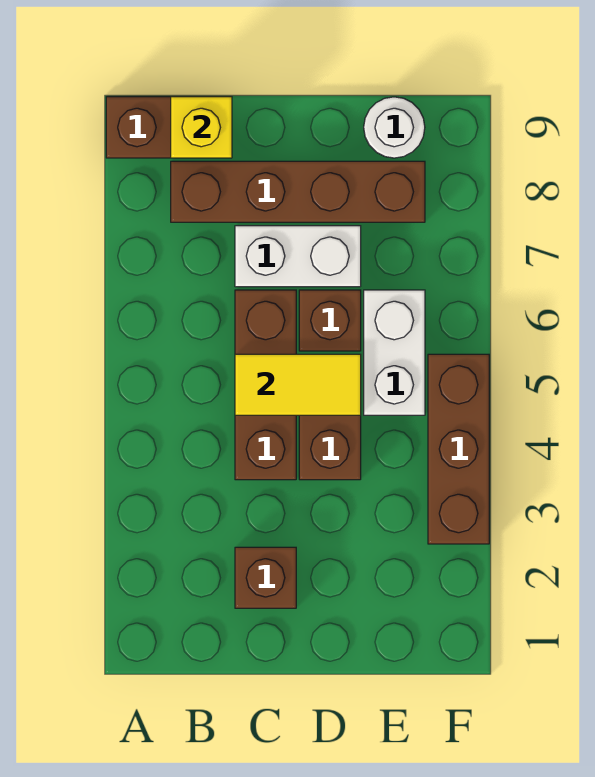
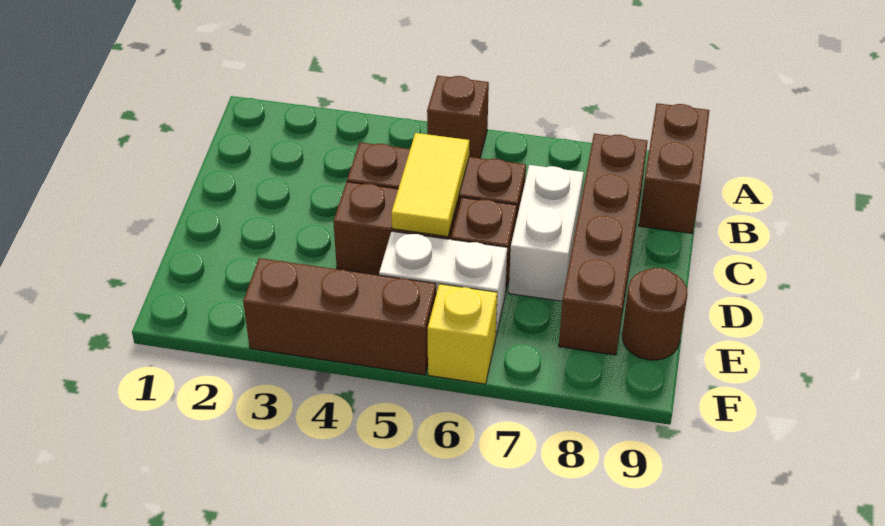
yellow brick B9 level 2 -> yellow brick F6 level 1
brown brick C2 level 1 -> brown brick A5 level 1
white round brick E9 level 1 -> brown round brick E9 level 1

